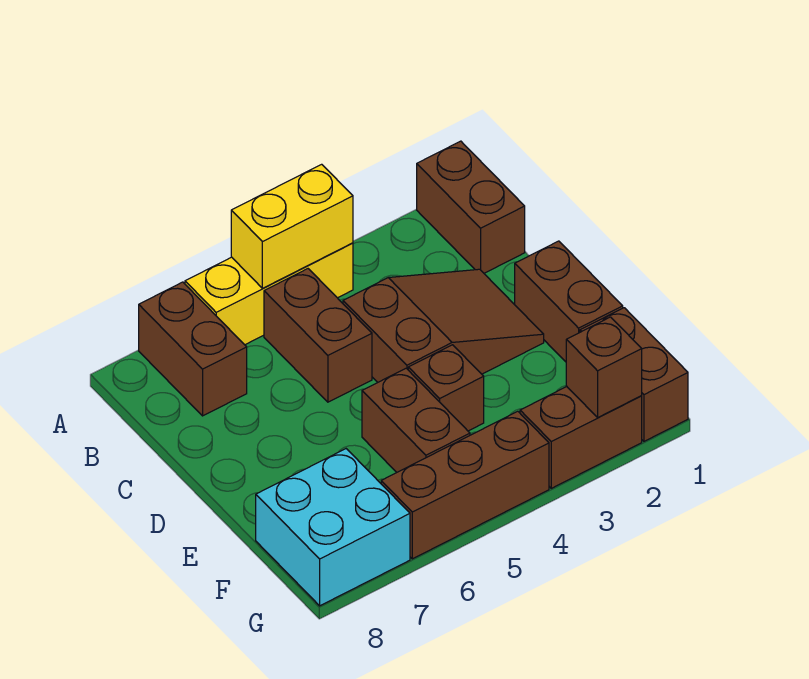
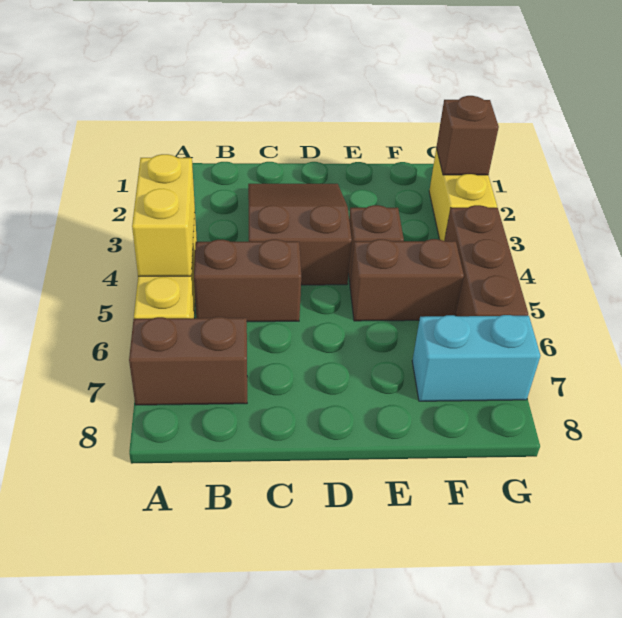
brown brick A1:B1 level 1 -> none
brown brick D1:E1 level 1 -> none
brown brick F1:G1 level 1 -> none
cyan brick F7:G8 level 1 -> cyan brick F7:G7 level 1
brown brick G2:G3 level 1 -> yellow brick G2:G3 level 1

